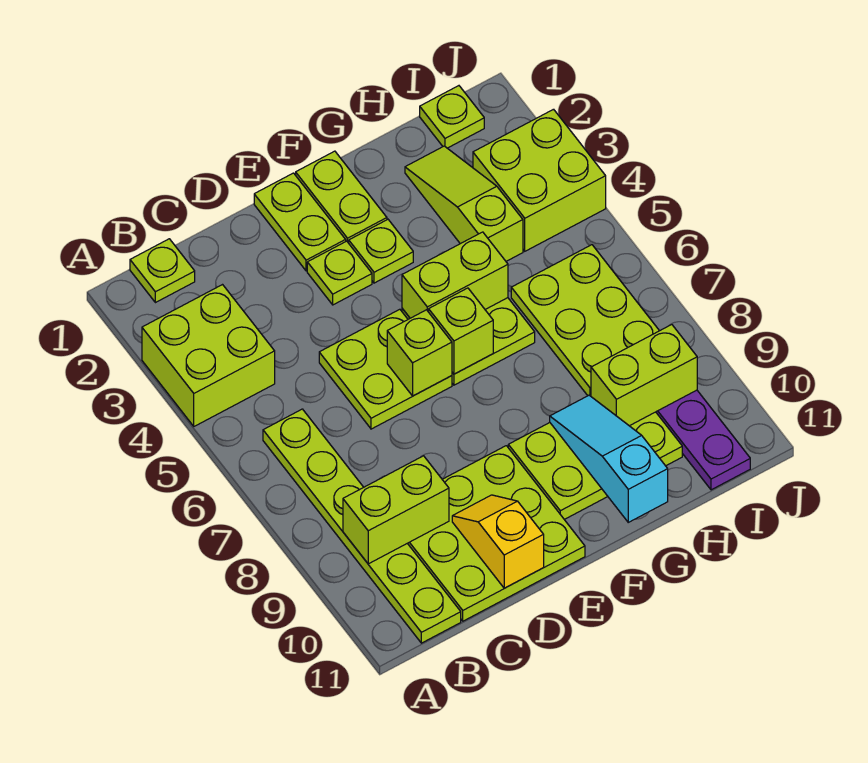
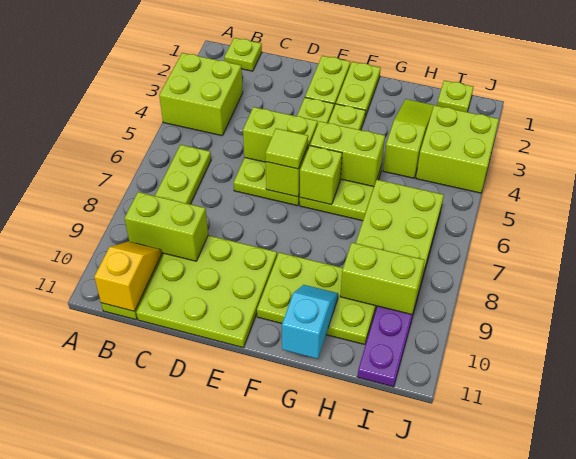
none -> lime brick D5:E5 level 2
yellow slope D10:D11 level 2 top 11 -> yellow slope B10:B11 level 2 top 11
none -> lime tile E6 level 3
cyan slope G9:G11 level 2 top 11 -> cyan slope G10:G11 level 2 top 11

